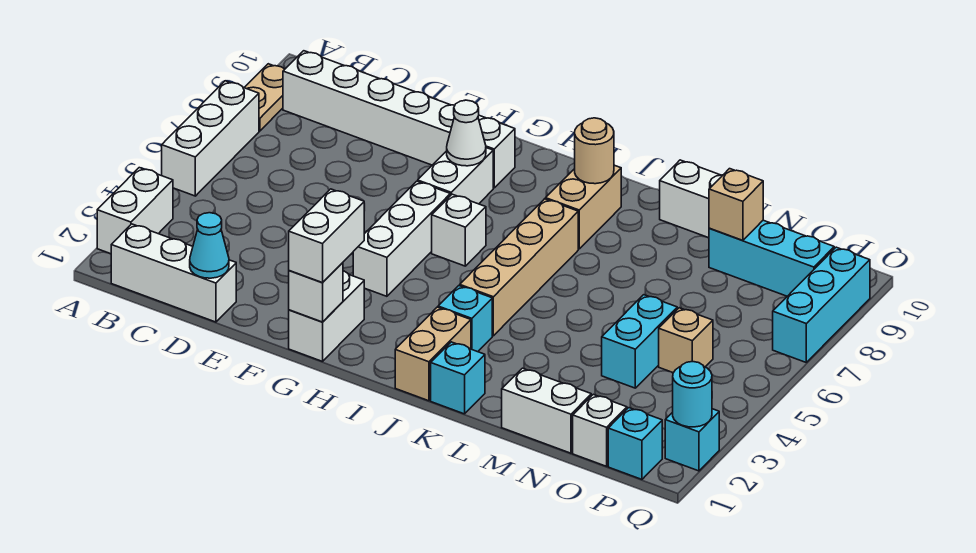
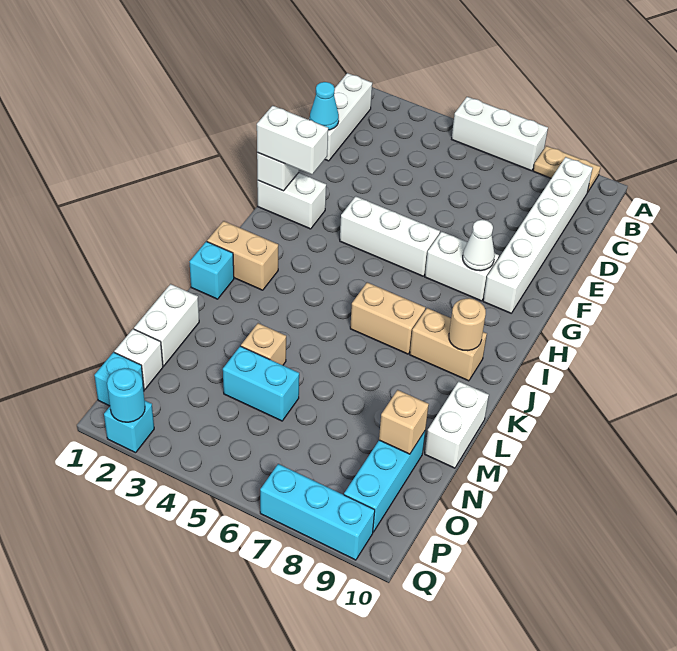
white brick A2:A3 level 1 -> none
white brick H6 level 1 -> none
cyan brick J3 level 1 -> none
tan brick J4:J7 level 1 -> tan brick J6:J7 level 1
tan brick O5 level 1 -> tan brick M4 level 1

